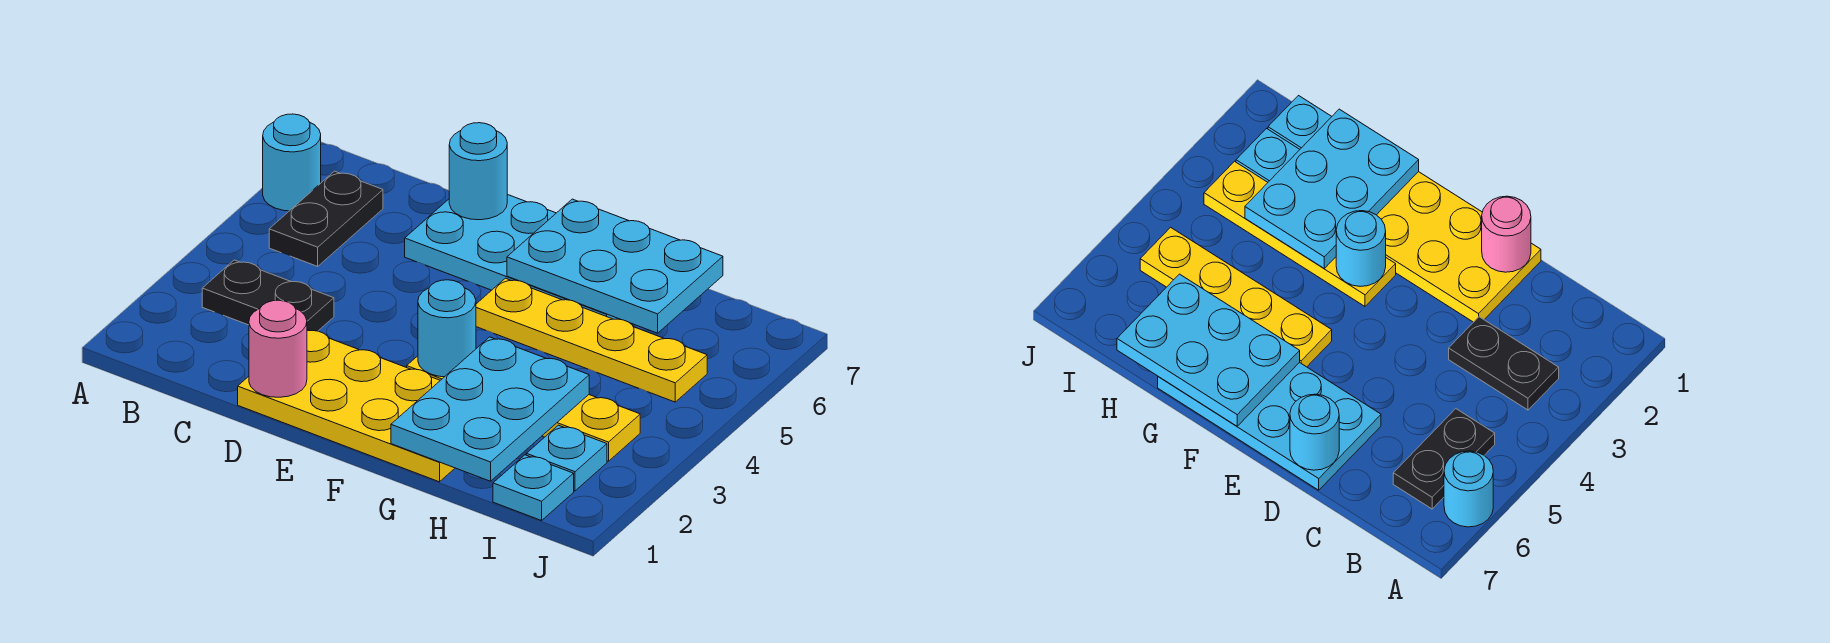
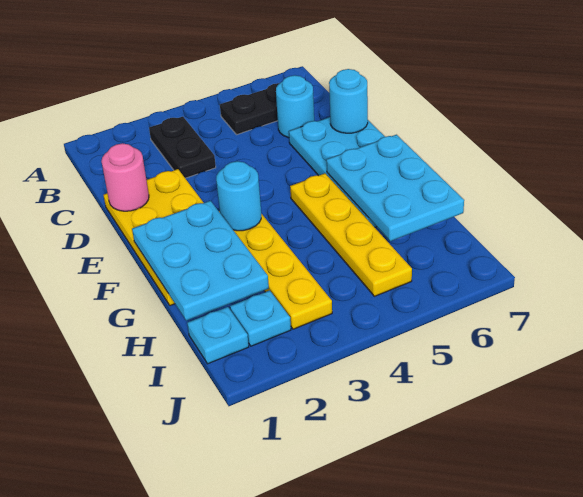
cyan round brick A6 level 1 -> cyan round brick C6 level 1
cyan plate G1:H3 level 2 -> cyan plate F1:H2 level 2

